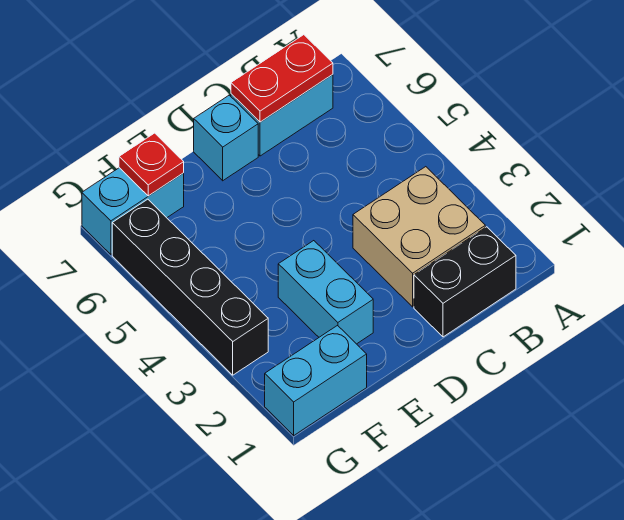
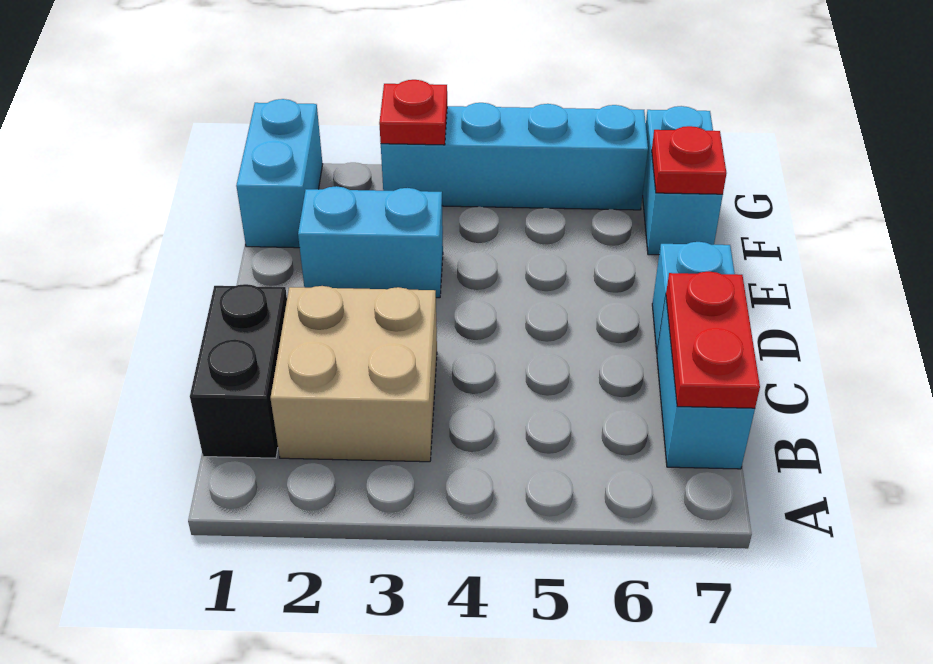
black brick G3:G6 level 1 -> cyan brick G3:G6 level 1
none -> red plate G3 level 2

